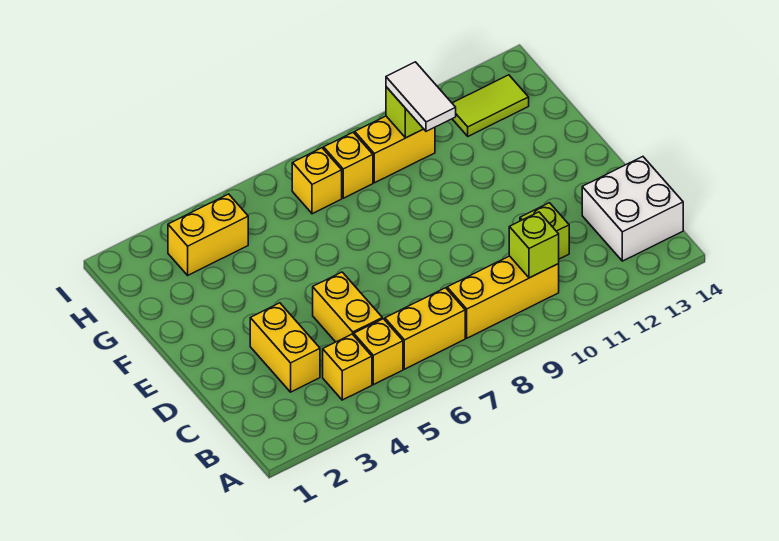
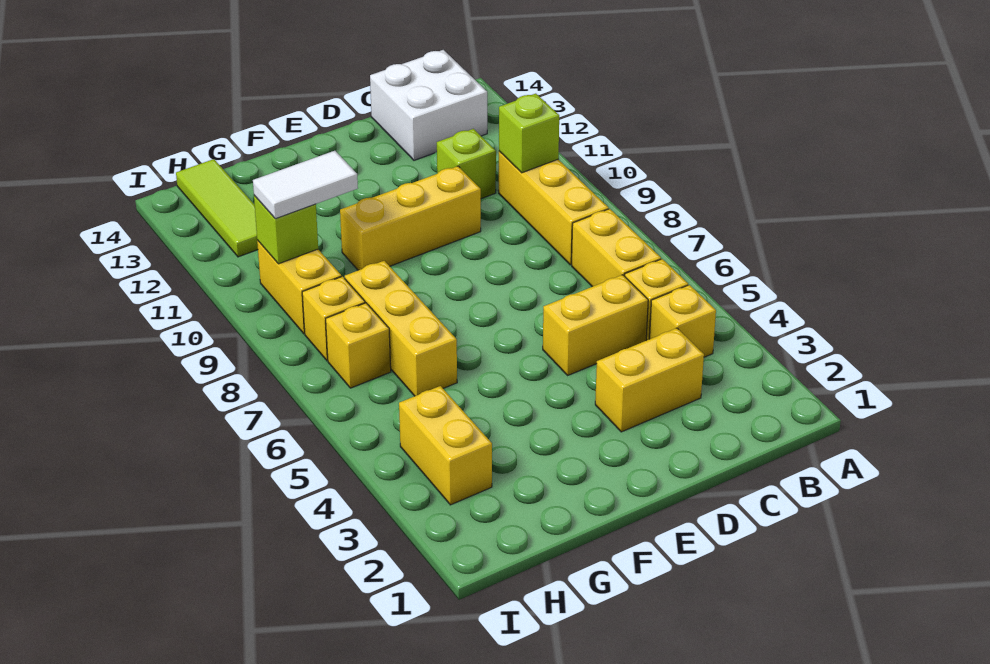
none -> yellow brick D10:F10 level 1
none -> yellow brick G6:G8 level 1
lime tile H12:H13 level 1 -> lime tile H12:H14 level 1

